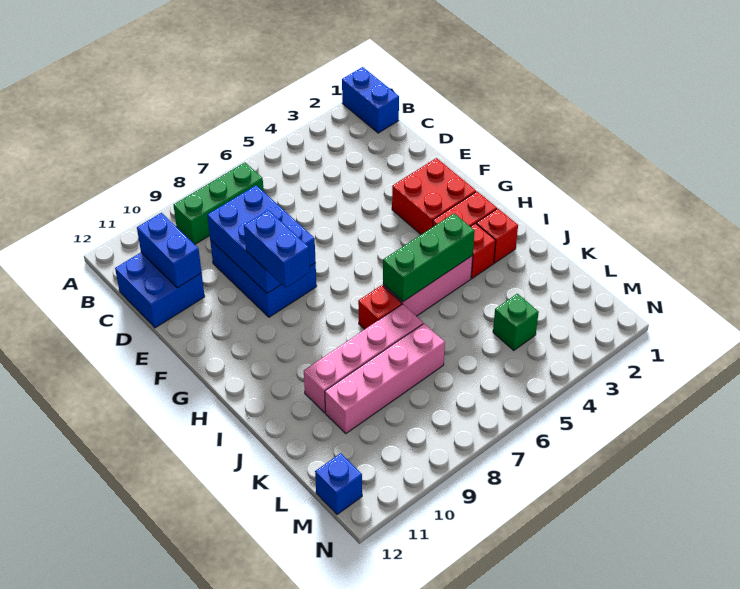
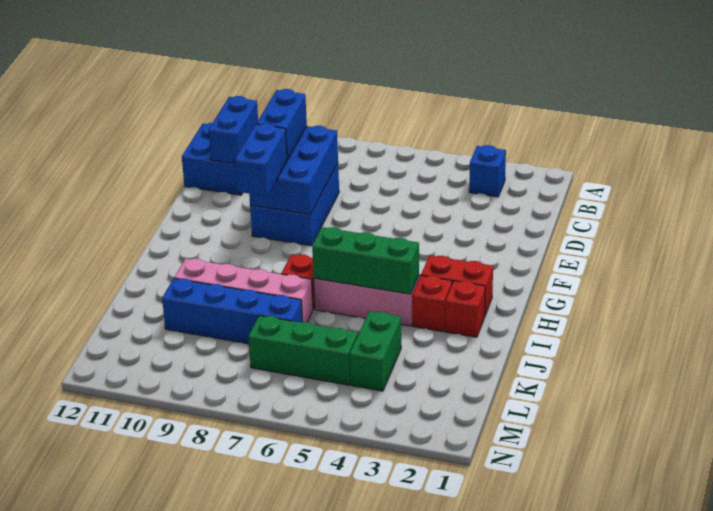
blue brick A1:B1 level 1 -> blue brick D9:E9 level 3
green brick B7:B9 level 1 -> green brick L5:L7 level 1
red brick F2:G3 level 1 -> none
pink brick K7:K10 level 1 -> blue brick K7:K10 level 1
green brick L4 level 1 -> green brick K4:L4 level 1
blue brick M12 level 1 -> blue brick B3 level 1

